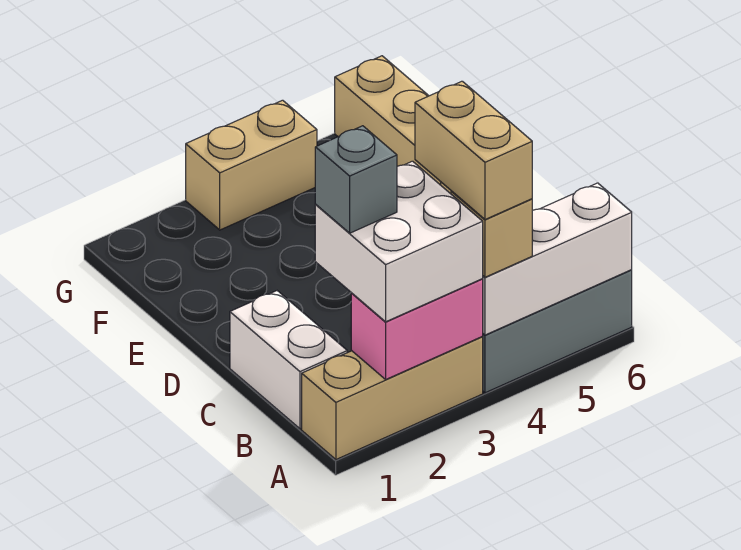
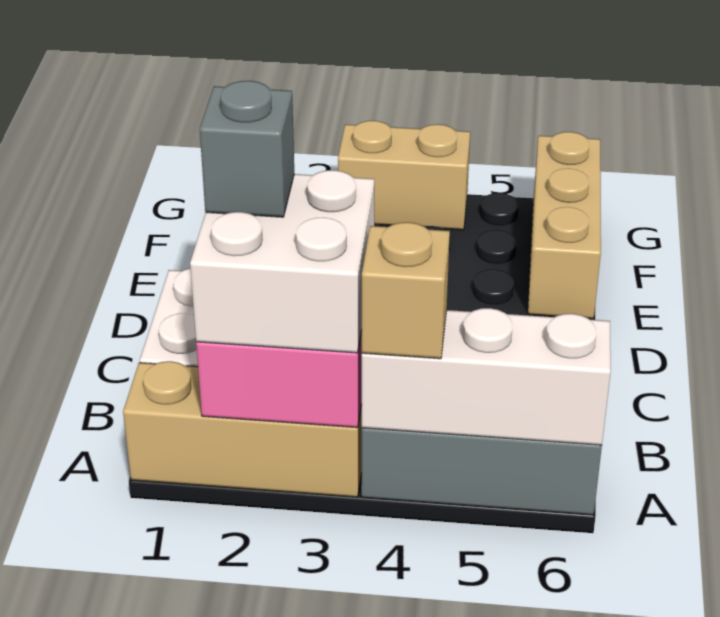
tan brick A4:B4 level 4 -> none

